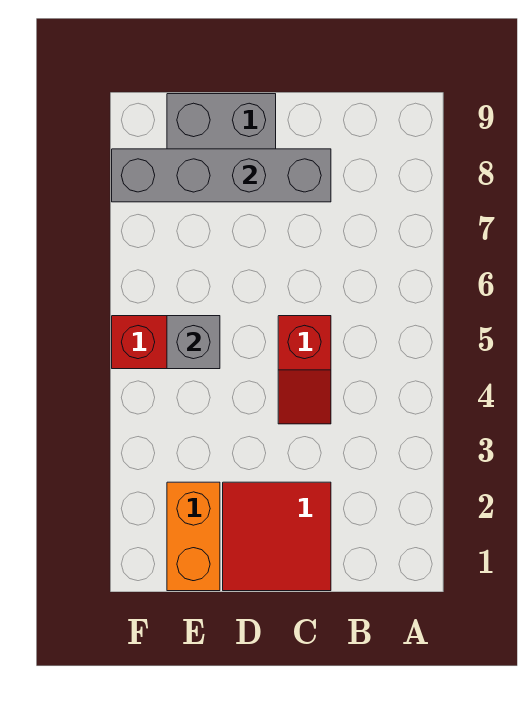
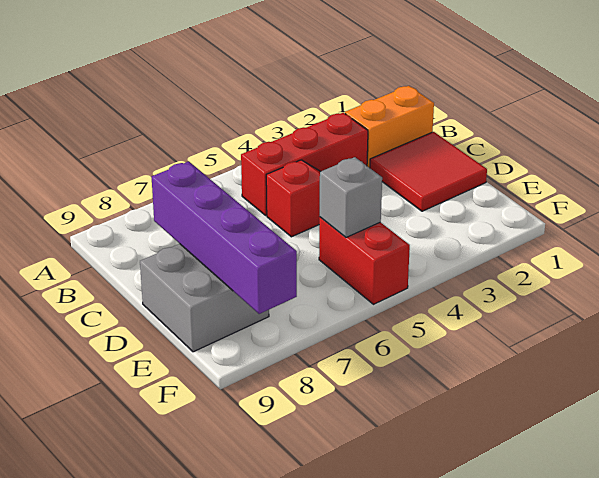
none -> red brick B3:B5 level 1
grey brick C8:F8 level 2 -> purple brick C8:F8 level 2
orange brick E1:E2 level 1 -> orange brick B1:B2 level 1

